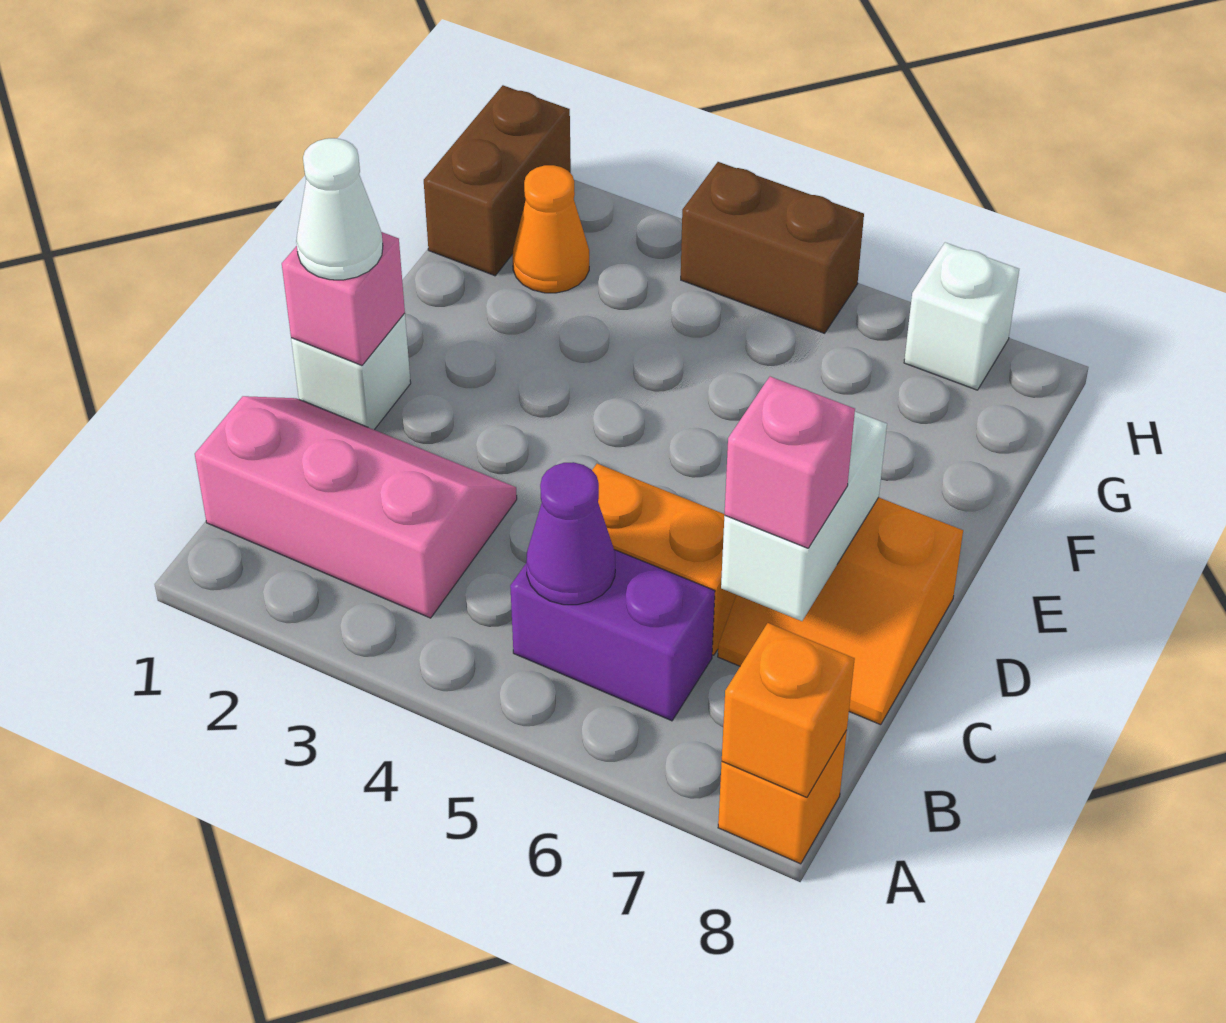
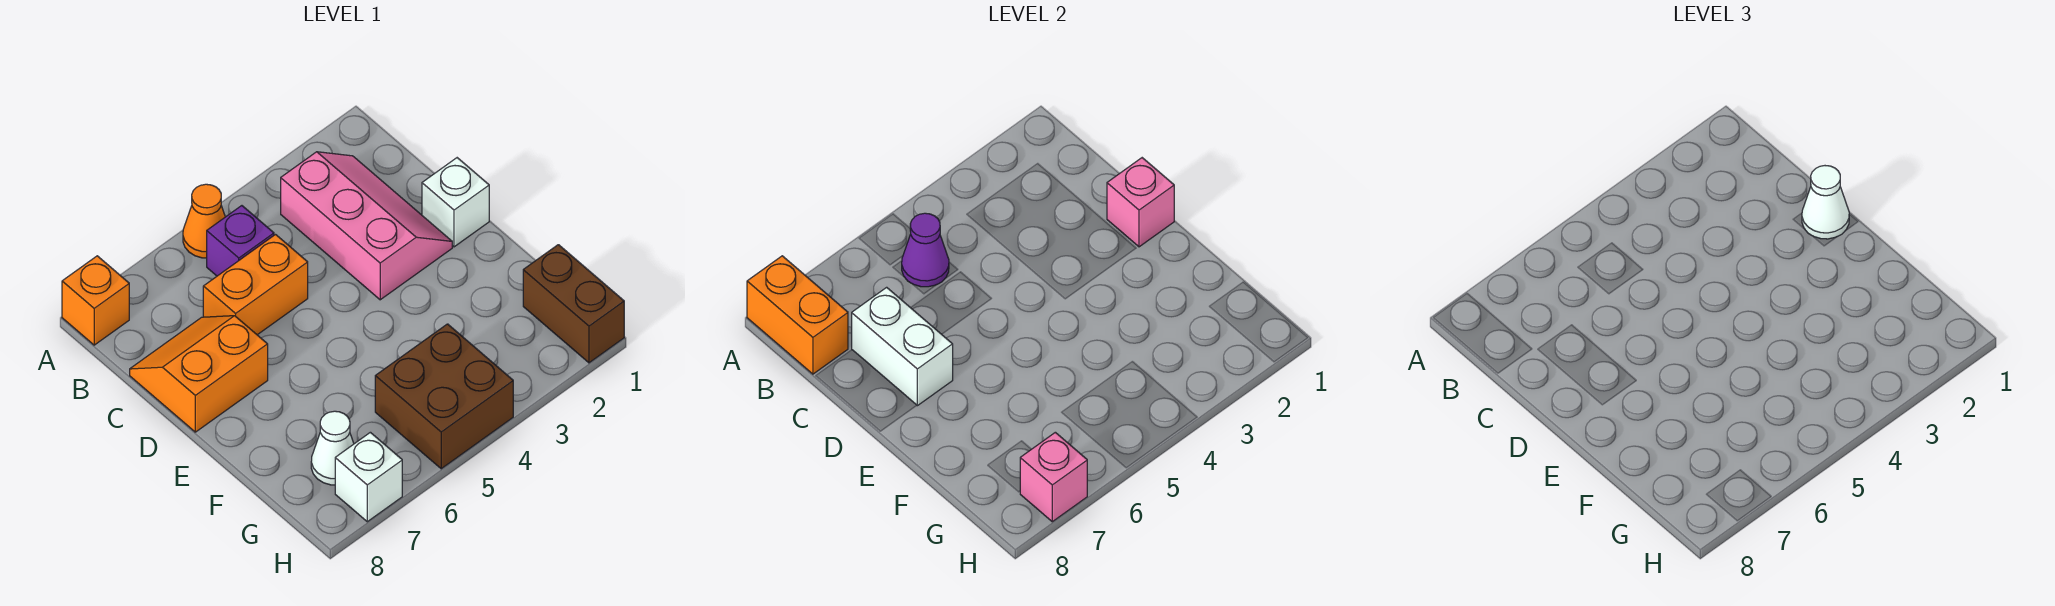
orange brick A8 level 2 -> orange brick A8:B8 level 2
pink slope B1:C3 level 1 top B -> pink slope B2:D3 level 1 top 3
purple brick B5:B6 level 1 -> purple brick B5 level 1
pink brick C7 level 3 -> pink brick H7 level 2
orange cone G2 level 1 -> orange cone A5 level 1
none -> white cone G7 level 1
brown brick H4:H5 level 1 -> brown brick G4:H5 level 1

